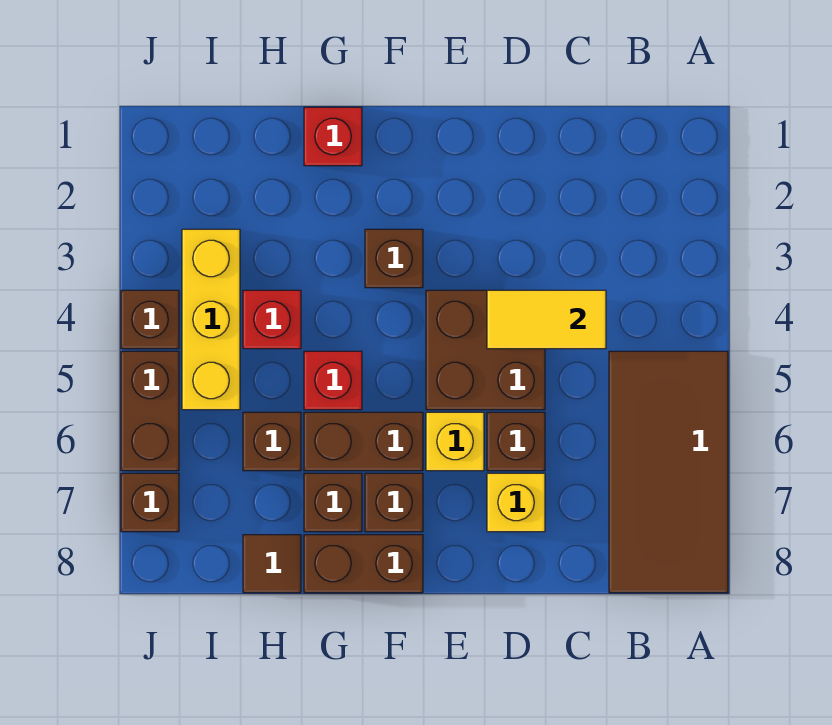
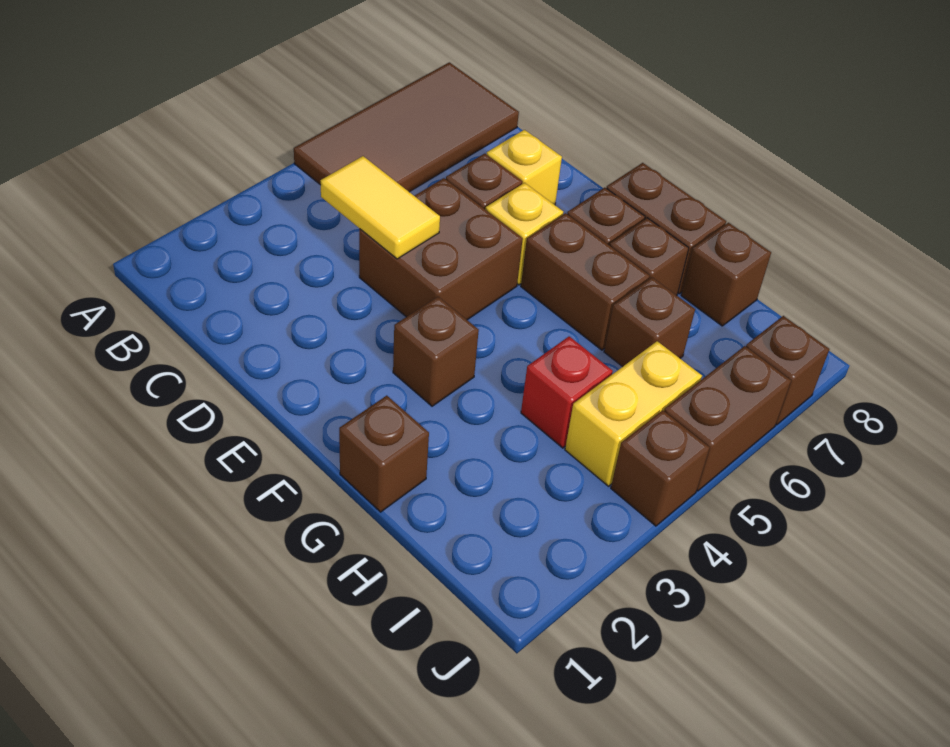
red brick G1 level 1 -> brown brick G1 level 1
red brick G5 level 1 -> none
brown tile H8 level 1 -> brown brick H8 level 1
yellow brick I3:I5 level 1 -> yellow brick I4:I5 level 1

